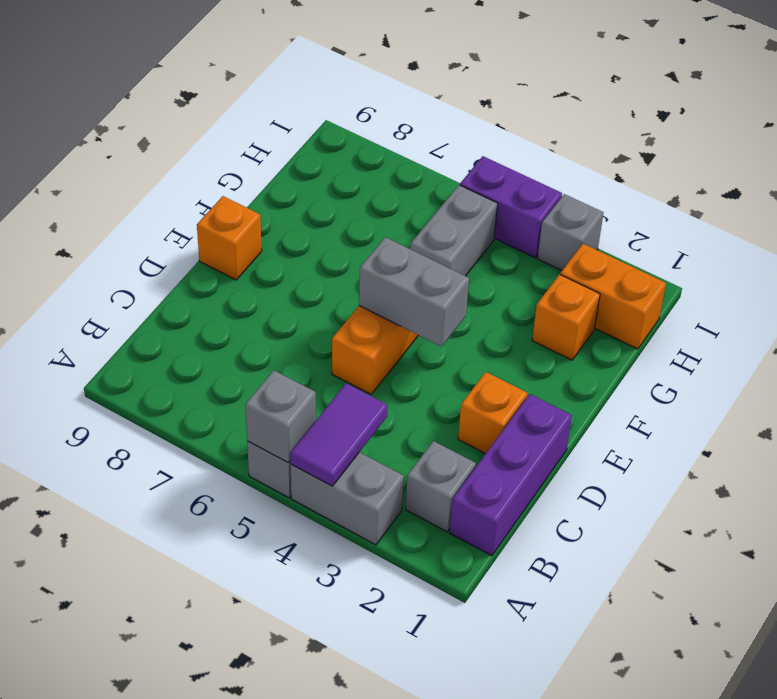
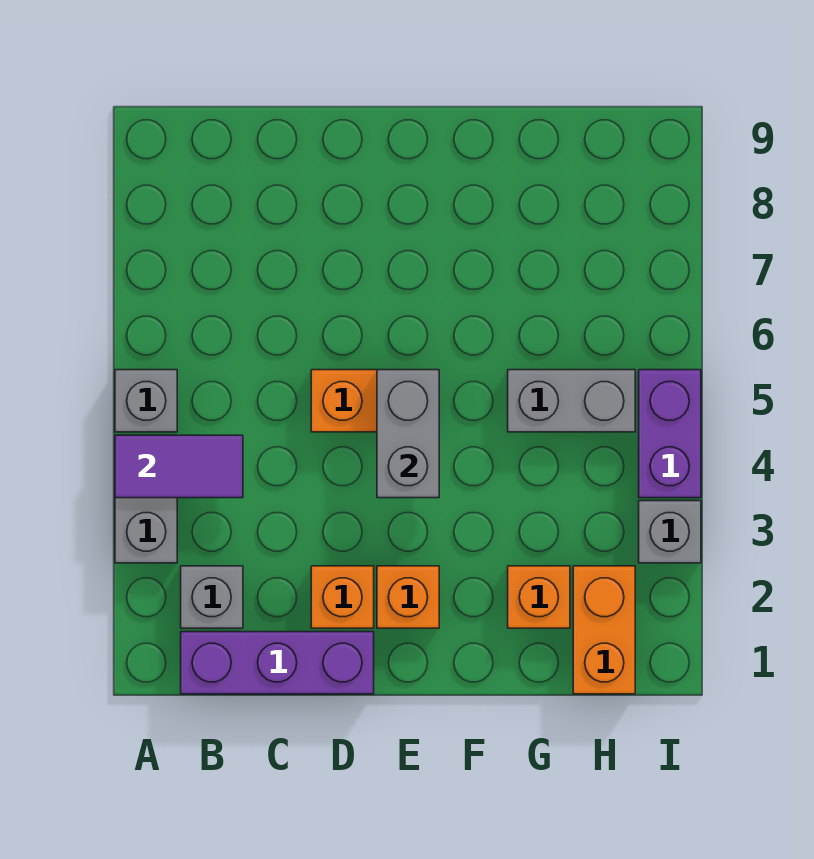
grey brick A5 level 2 -> none
orange brick E9 level 1 -> orange brick E2 level 1

